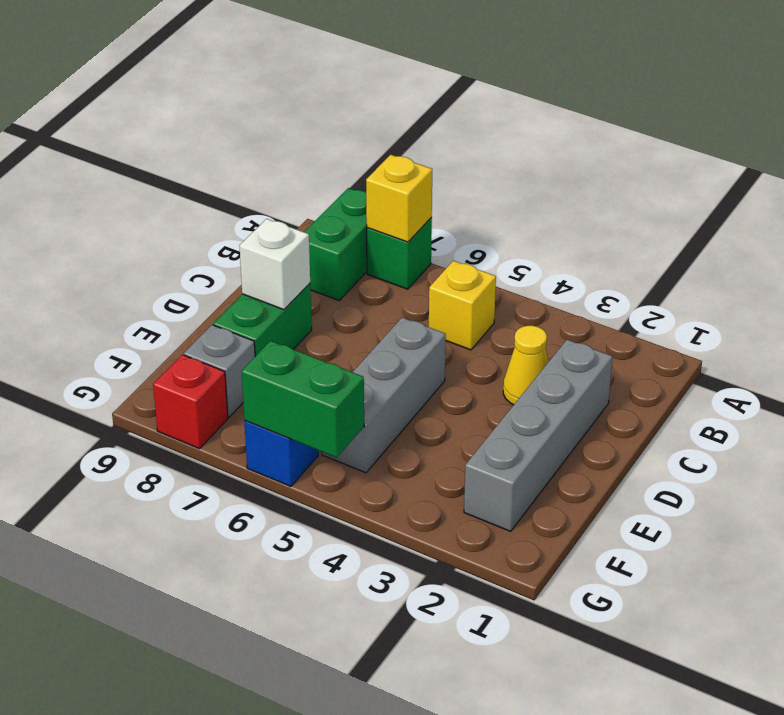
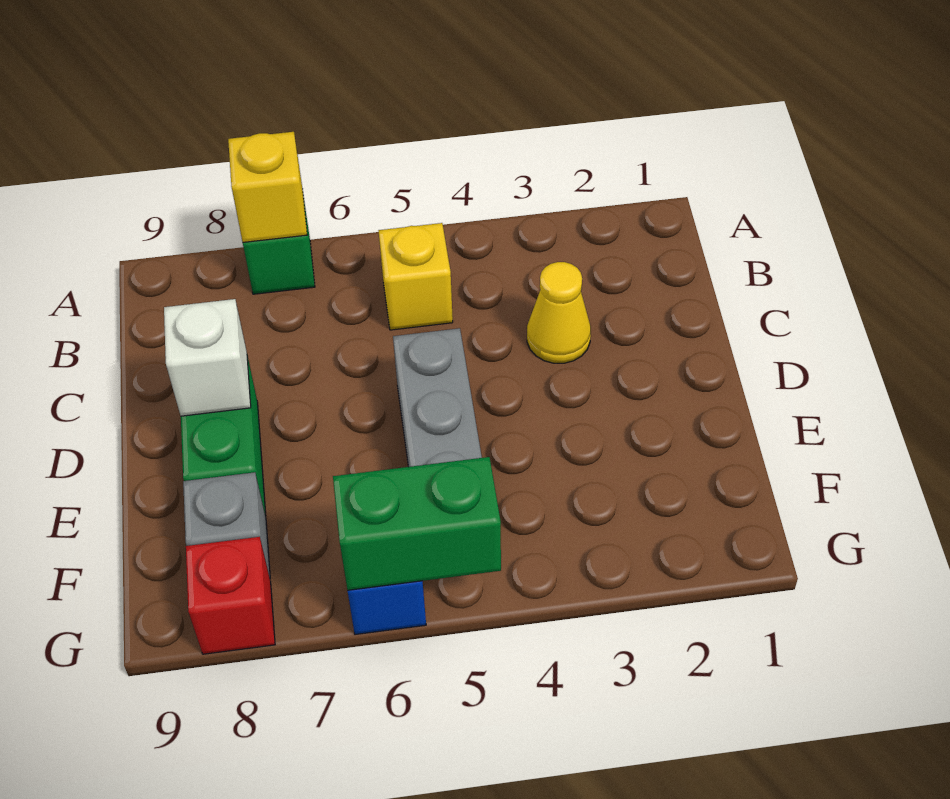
green brick A8:B8 level 1 -> none
grey brick C2:F2 level 1 -> none

